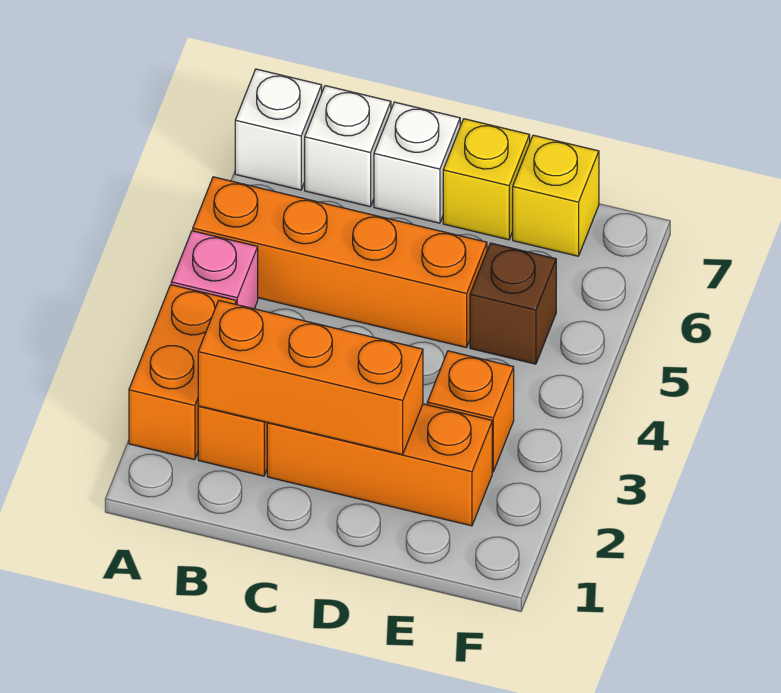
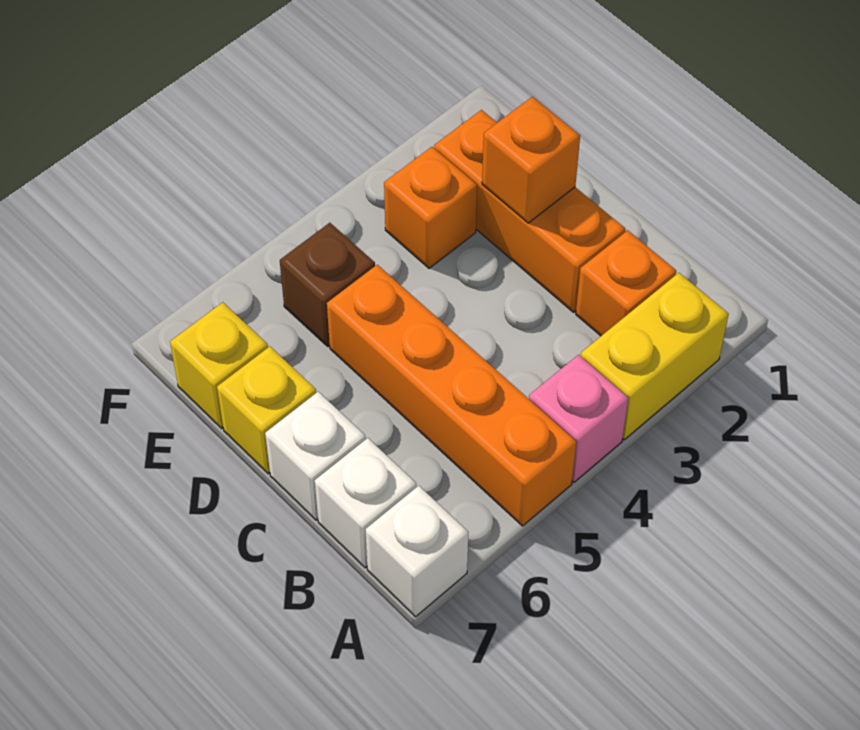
orange brick A2:A3 level 1 -> yellow brick A2:A3 level 1
orange brick B2:D2 level 2 -> orange brick D2 level 2

